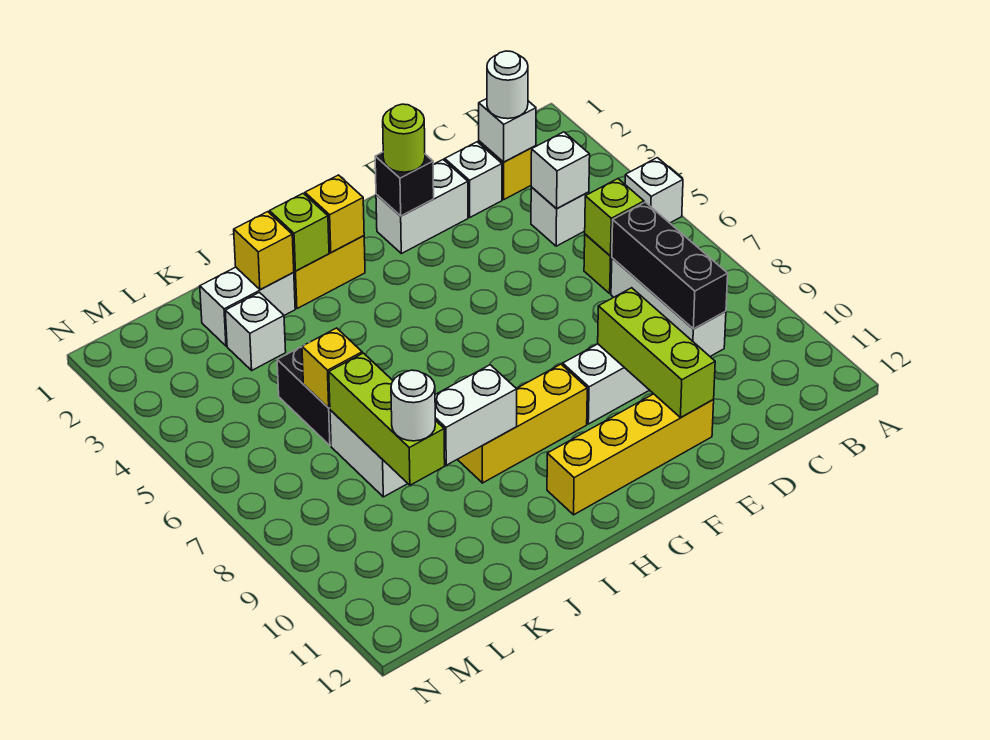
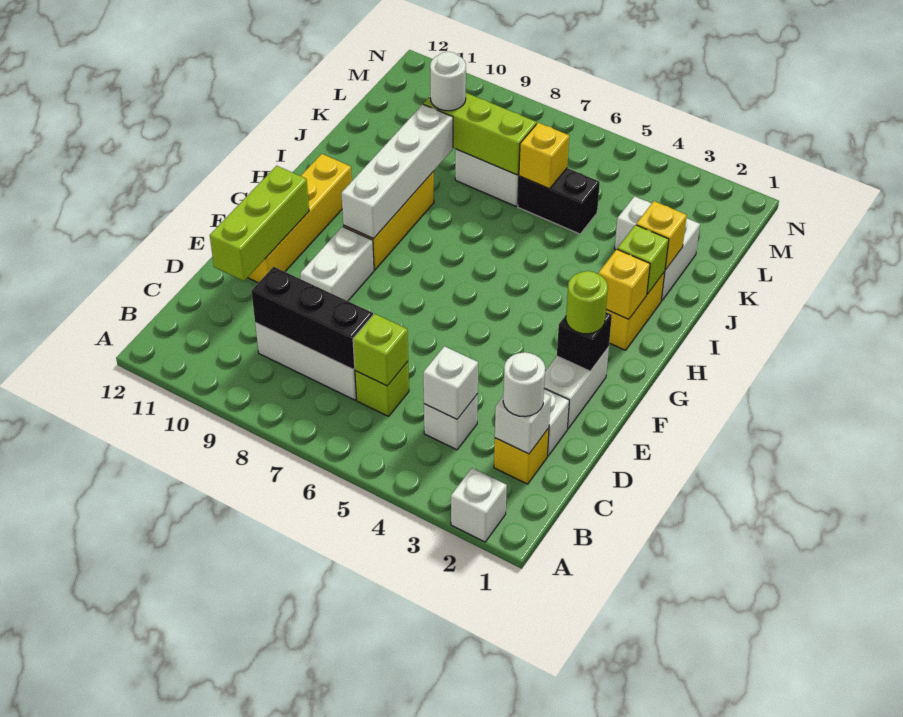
white brick A5 level 1 -> white brick A2 level 1
lime brick E9:E11 level 2 -> lime brick D11:F11 level 2
white brick I9:J9 level 2 -> white brick G9:J9 level 2

